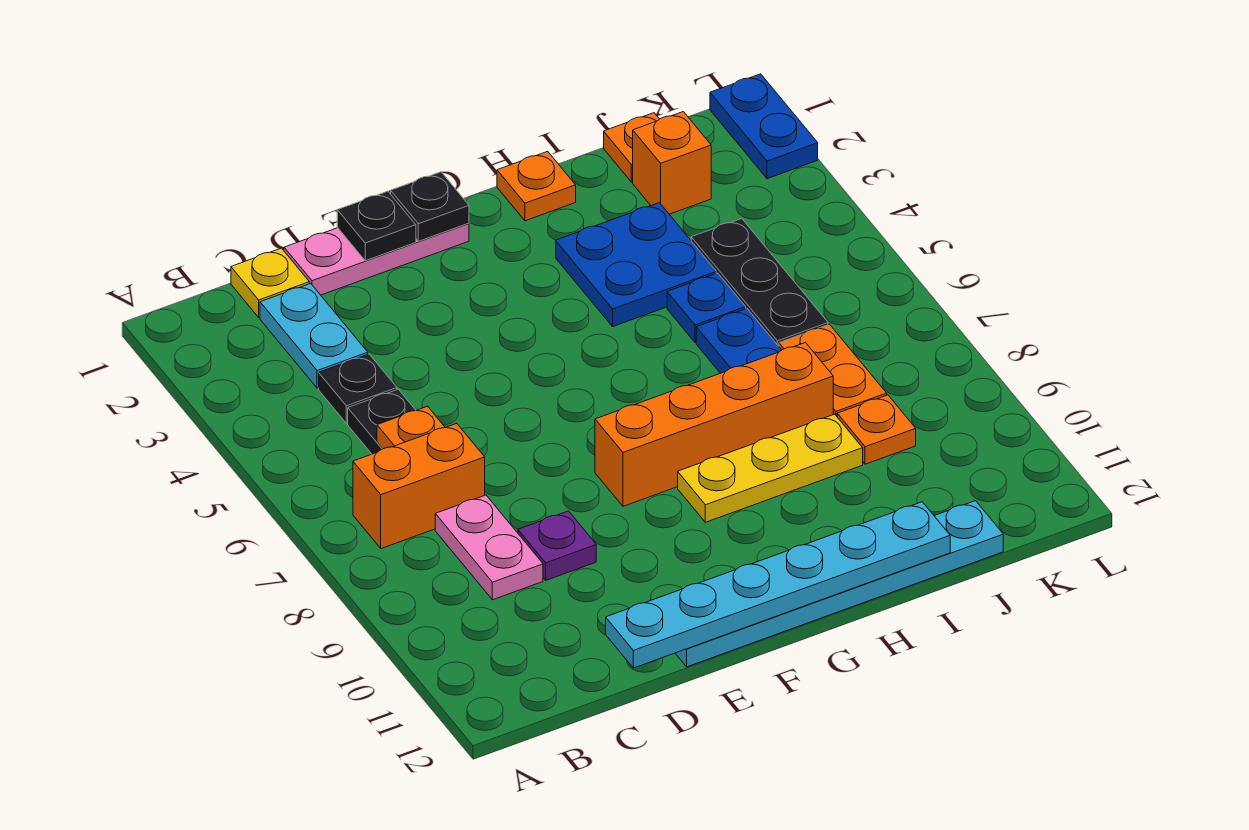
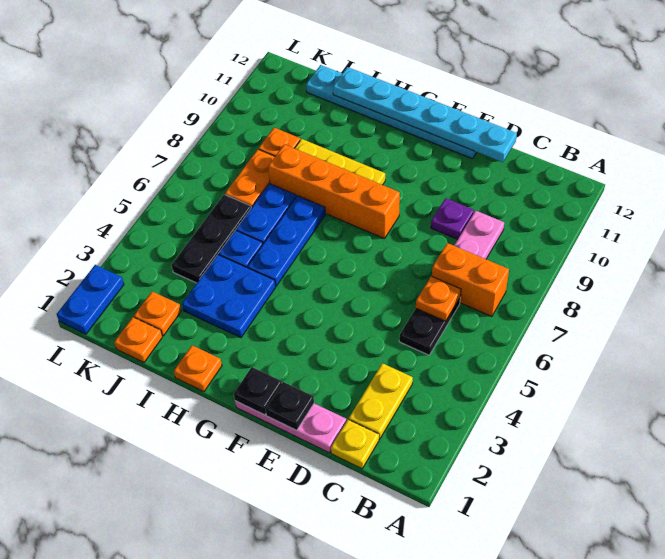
cyan plate C2:C3 level 1 -> yellow plate C2:C3 level 1
black plate C4 level 1 -> none
none -> blue plate H5:H7 level 1
orange brick J2 level 1 -> orange plate J2 level 1

